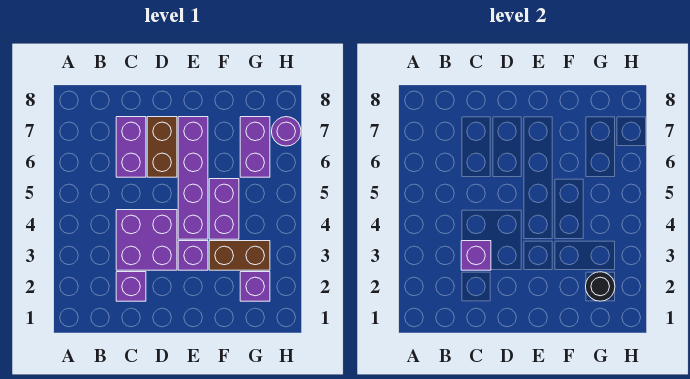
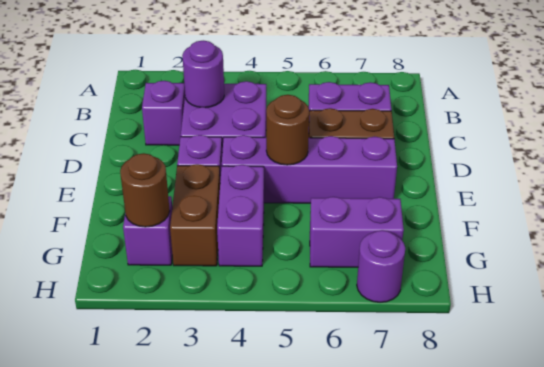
purple brick C3 level 2 -> purple round brick C3 level 2
none -> brown round brick E5 level 2
purple brick F4:F5 level 1 -> purple brick F4:G4 level 1
black round brick G2 level 2 -> brown round brick G2 level 2

